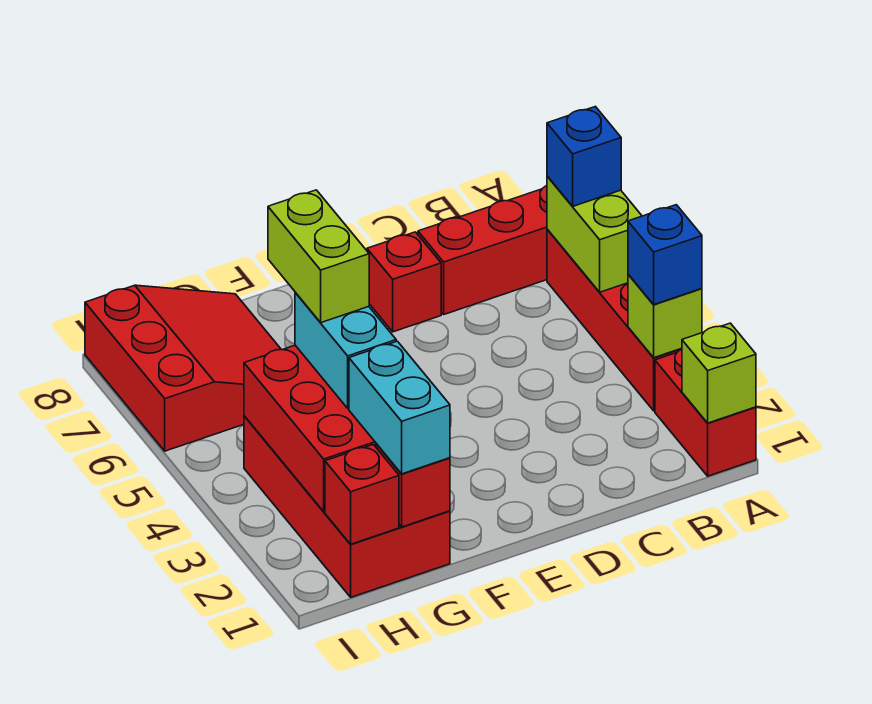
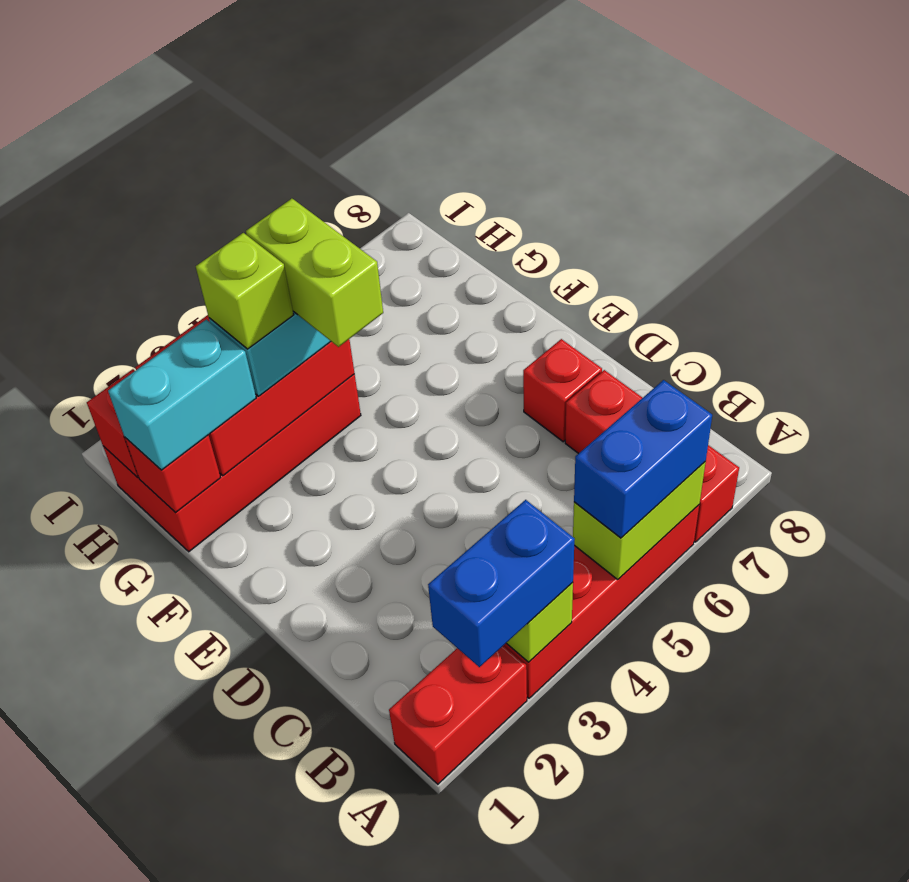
lime brick A1 level 2 -> lime brick G3 level 4
blue brick A3 level 3 -> blue brick A2:A3 level 3
blue brick A6 level 3 -> blue brick A5:A6 level 3
lime brick G4:G5 level 4 -> lime brick F4:G4 level 4
red slope G6:I8 level 1 top I -> none

